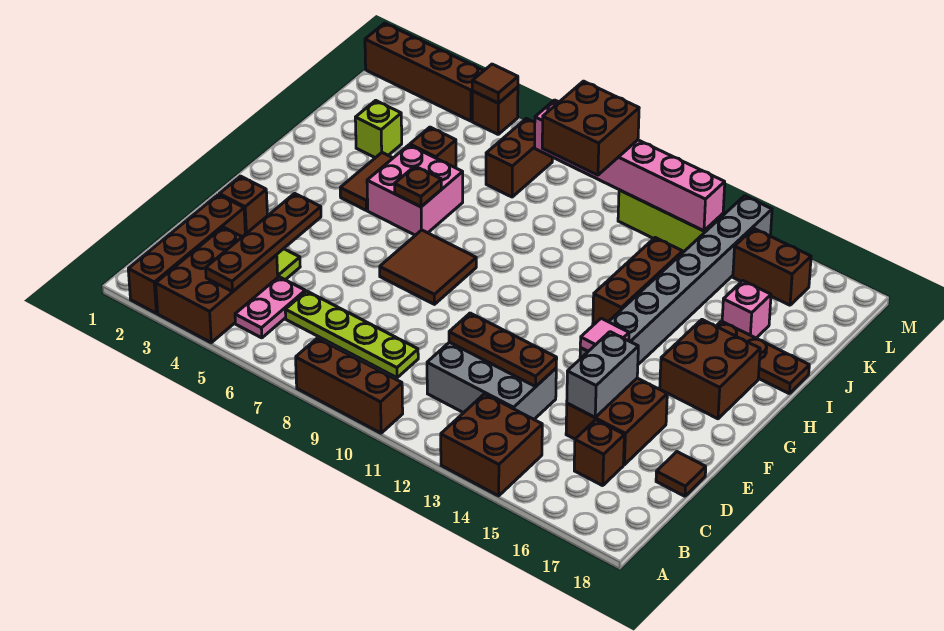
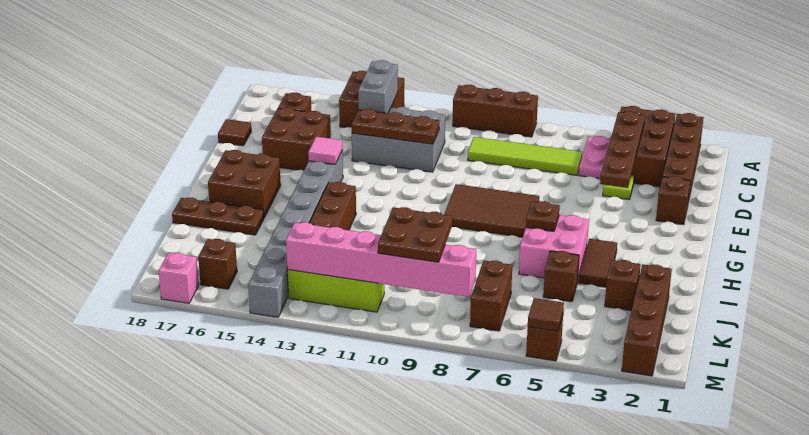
lime plate C6:C9 level 1 -> lime tile C6:C9 level 1
grey brick D15:E15 level 2 -> grey brick B13:C13 level 2
brown tile F7:G8 level 1 -> brown tile F7:G9 level 1
lime brick J3 level 1 -> brown brick J3 level 1
pink brick J16 level 1 -> pink brick M17 level 1
brown brick K9:L10 level 3 -> brown plate K9:L10 level 3
brown brick L15:L16 level 1 -> brown brick L16 level 1
brown brick M1:M4 level 1 -> brown brick J2:M2 level 1

